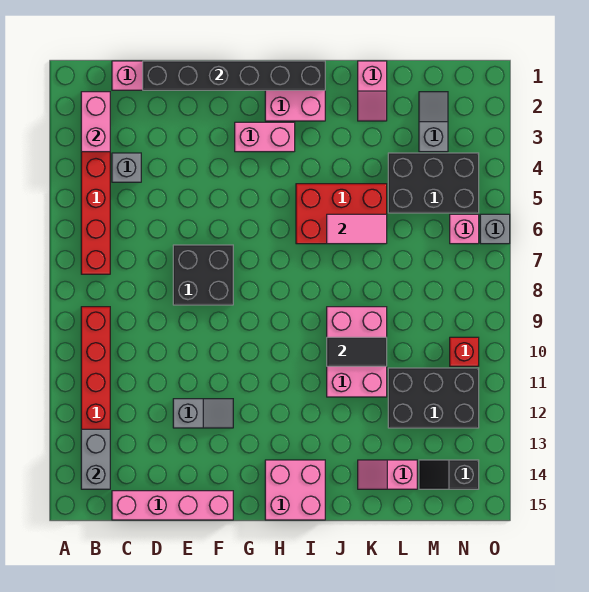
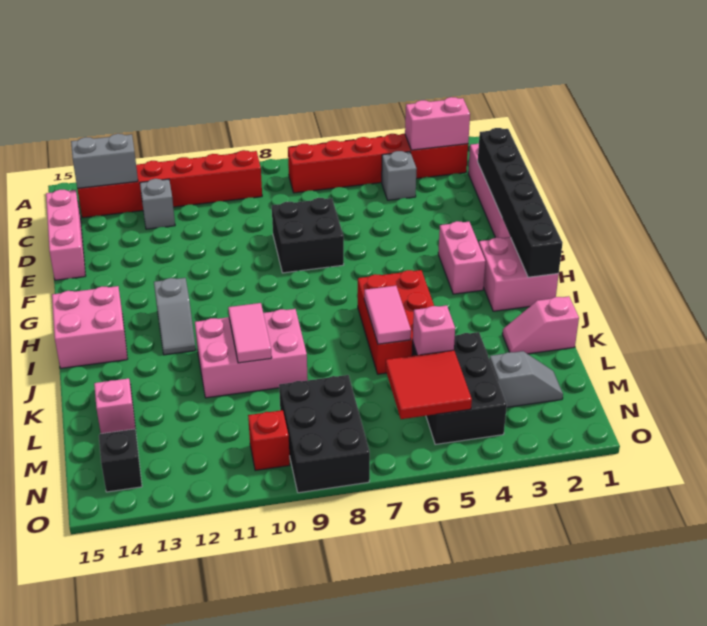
pink brick C15:F15 level 1 -> pink brick C15:E15 level 1
grey slope E12:F12 level 1 top E -> grey slope H12:I12 level 1 top H
black tile J10:K10 level 2 -> pink tile J10:K10 level 2
black brick L11:N12 level 1 -> black brick M8:O9 level 1
none -> red tile M5:N6 level 2
pink brick N6 level 1 -> pink brick L5 level 2
grey brick O6 level 1 -> grey brick C12 level 1

